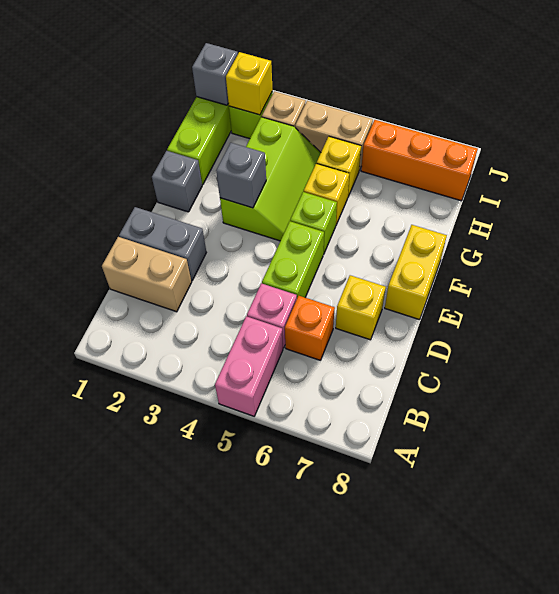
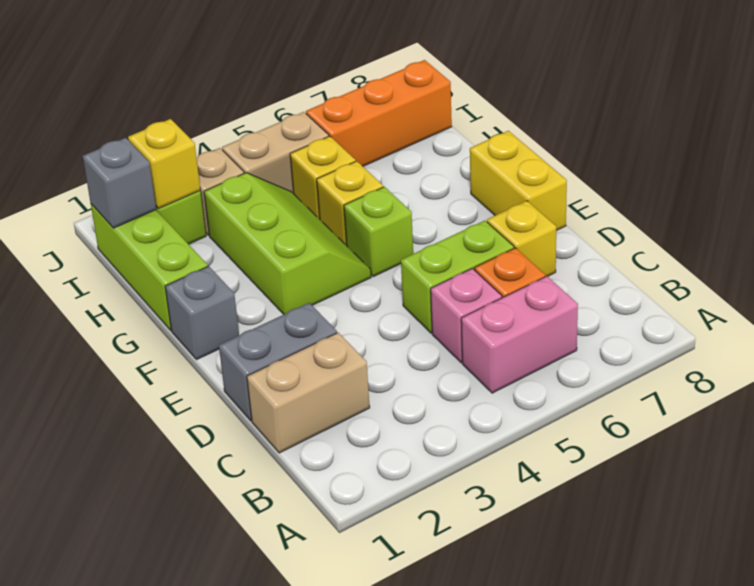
pink brick A5:B5 level 1 -> pink brick B5:B6 level 1
lime brick D5:E5 level 1 -> lime brick D5:D6 level 1
grey brick F3 level 2 -> none

